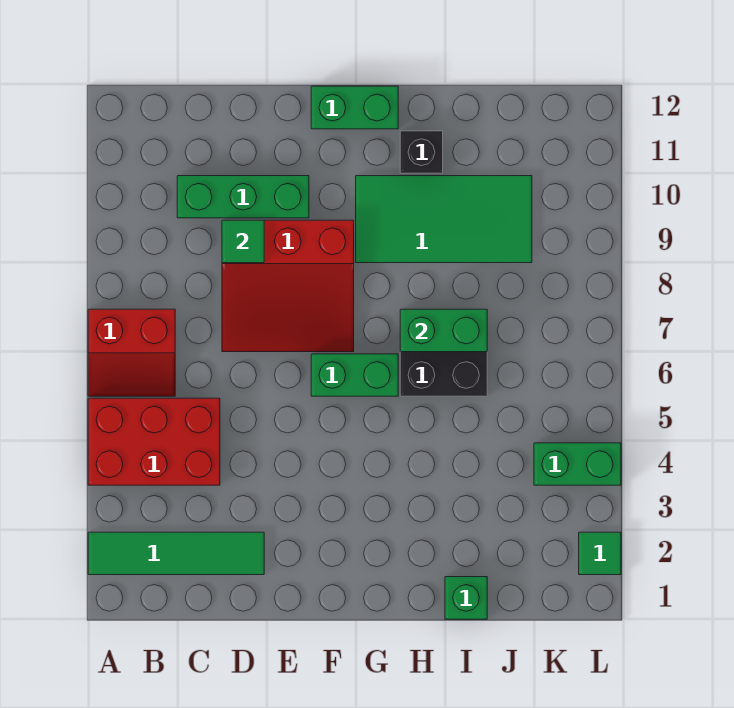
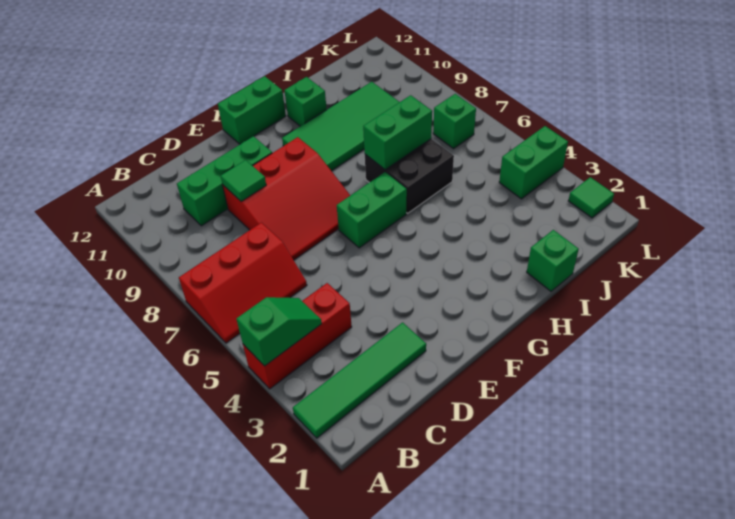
red brick A4:C5 level 1 -> red brick A4:C4 level 1
none -> green slope A4:B4 level 2 top A
red slope A6:B7 level 1 top 7 -> red slope A6:C7 level 1 top 7
black brick H11 level 1 -> green brick H11 level 1
none -> green brick K7 level 1

